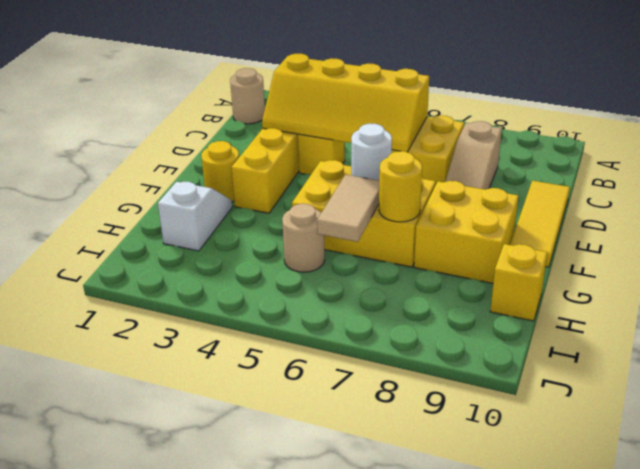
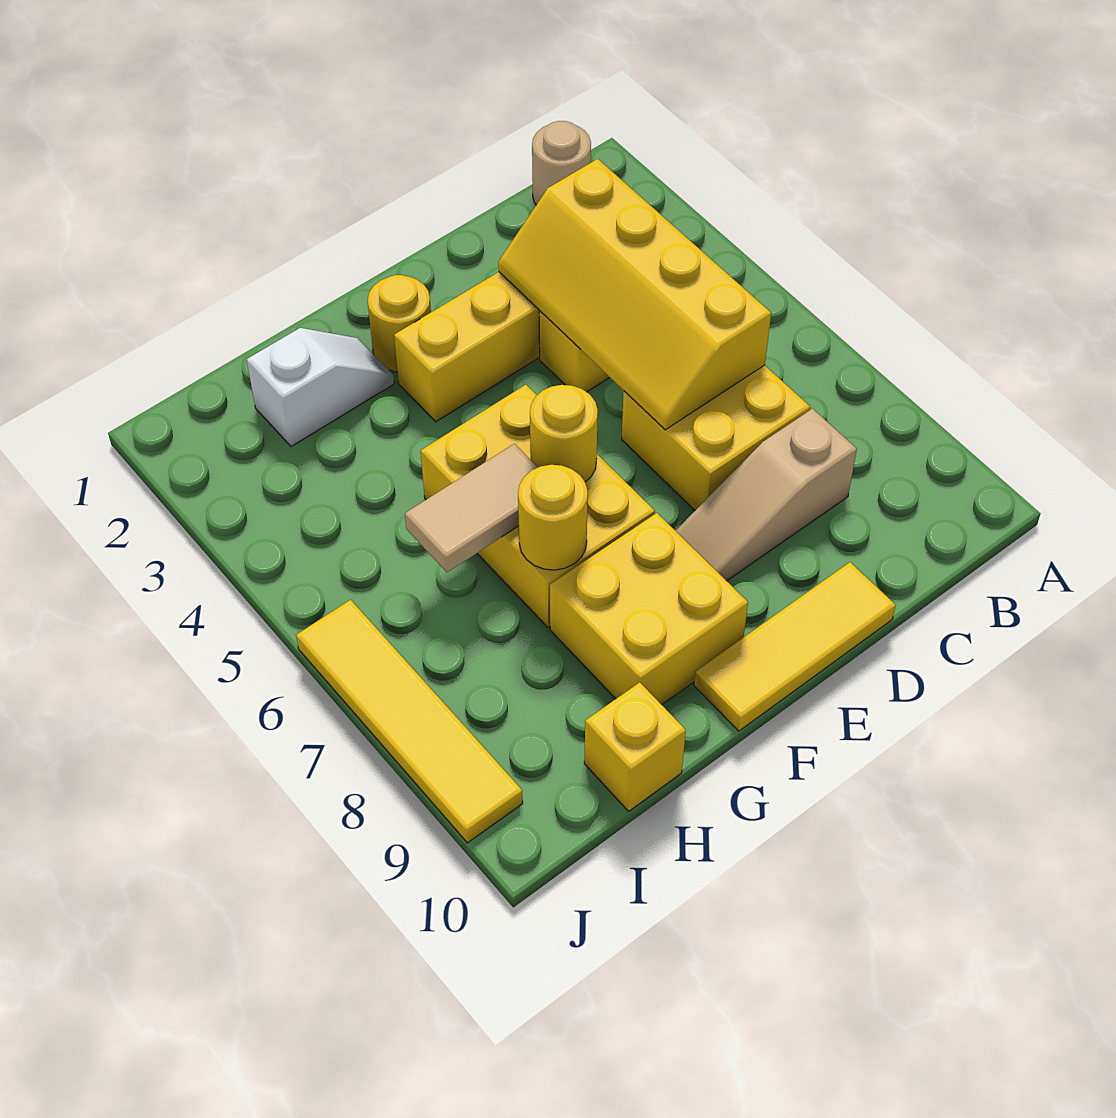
white round brick F6 level 2 -> yellow round brick F6 level 2
tan round brick H5 level 1 -> none
none -> yellow tile J6:J9 level 1

